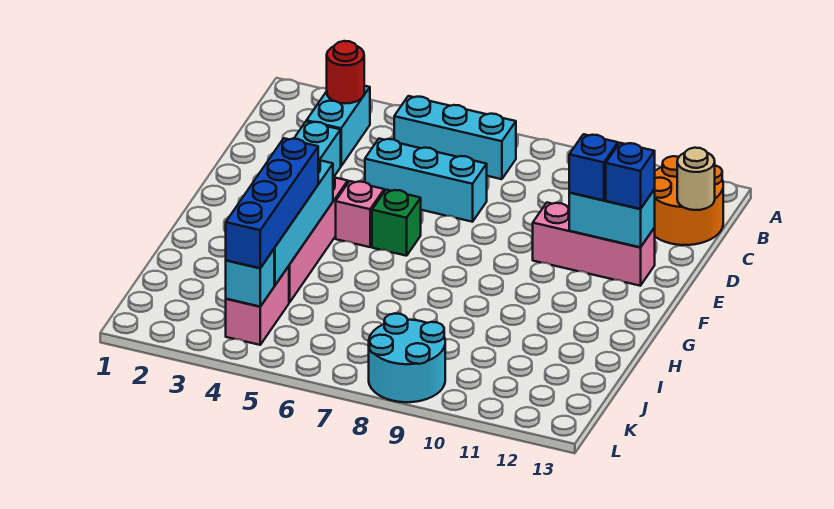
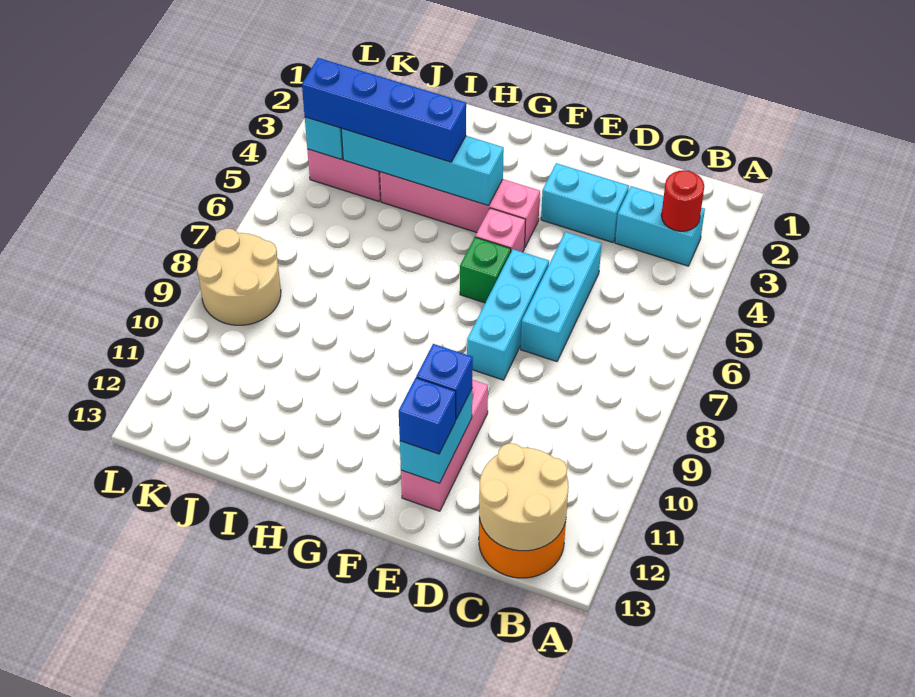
cyan brick B5:B7 level 1 -> cyan brick E6:E8 level 1
tan round brick C13 level 2 -> tan round brick B12:C13 level 2
cyan round brick K8:L9 level 1 -> tan round brick K8:L9 level 1

